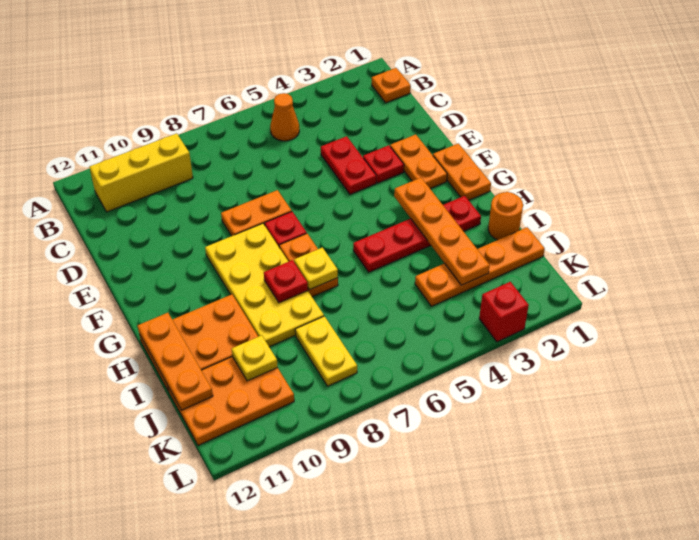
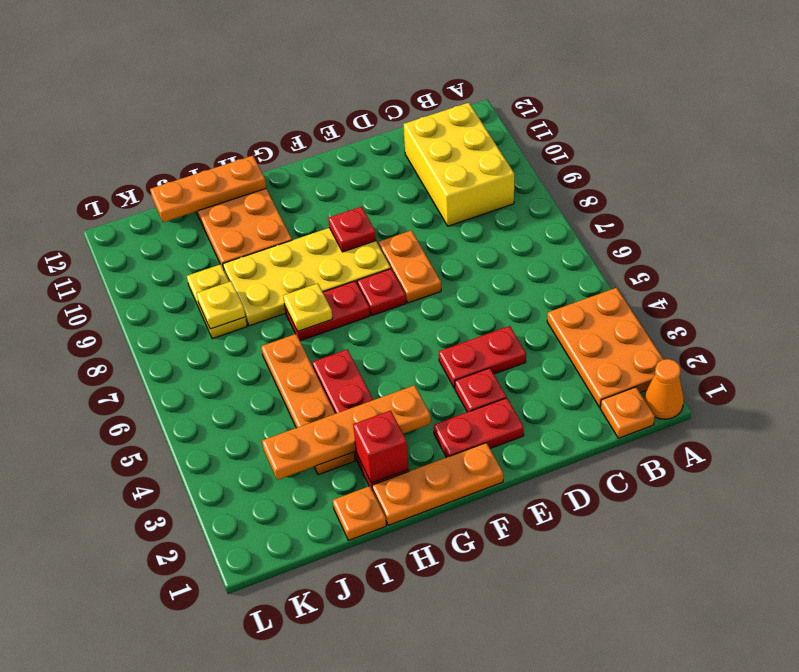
orange cone B5 level 1 -> orange cone A1 level 1
yellow brick B9:B11 level 1 -> yellow brick B9:C11 level 1
orange plate E2:F2 level 1 -> red plate E2:F2 level 1
orange plate F1:G1 level 1 -> orange plate F1:H1 level 1
orange plate G7:H7 level 1 -> red plate G7:H7 level 1
red plate H8 level 2 -> red plate F9 level 2
orange round brick I1 level 1 -> orange plate I1 level 1
orange plate J1:J4 level 1 -> orange plate I3:I6 level 1
yellow plate J8:K8 level 1 -> yellow plate J8:J9 level 1
orange plate J10:K12 level 1 -> orange plate A2:B4 level 1
yellow plate J10 level 2 -> yellow plate J8 level 2
red brick L3 level 1 -> red brick H2 level 2

